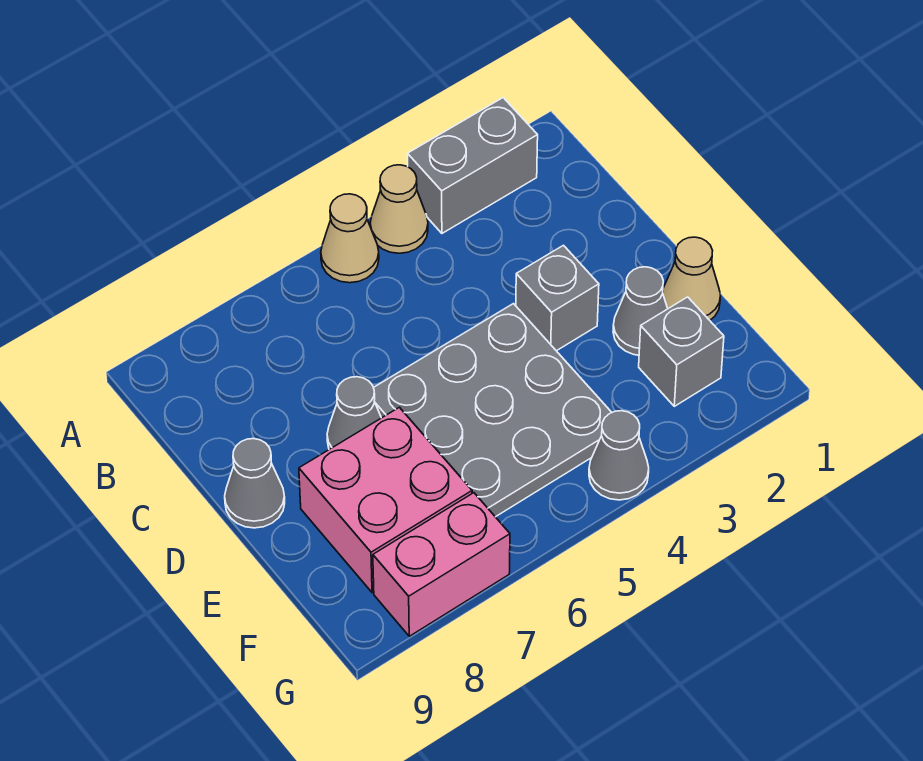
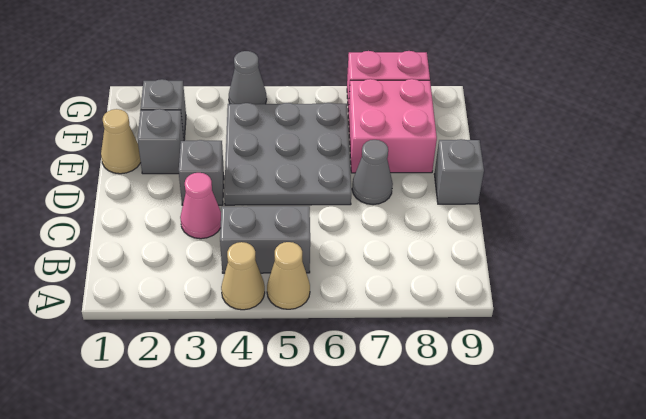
grey brick A2:A3 level 1 -> grey brick B4:B5 level 1
none -> pink cone C3 level 1
grey cone D9 level 1 -> grey brick D9 level 1
grey cone E2 level 1 -> grey brick E2 level 1

